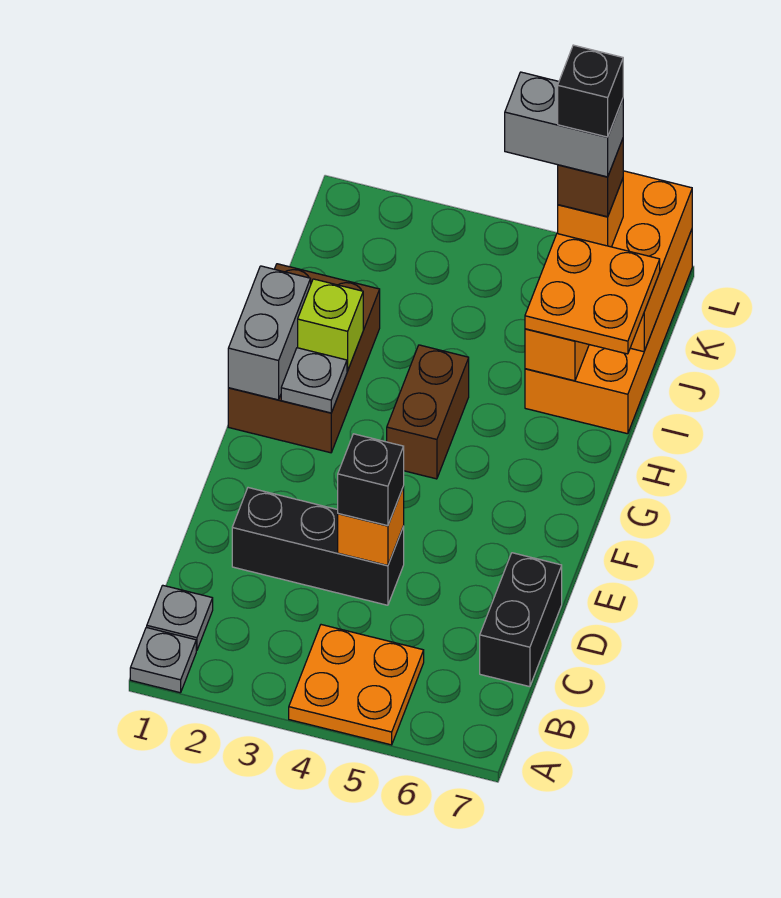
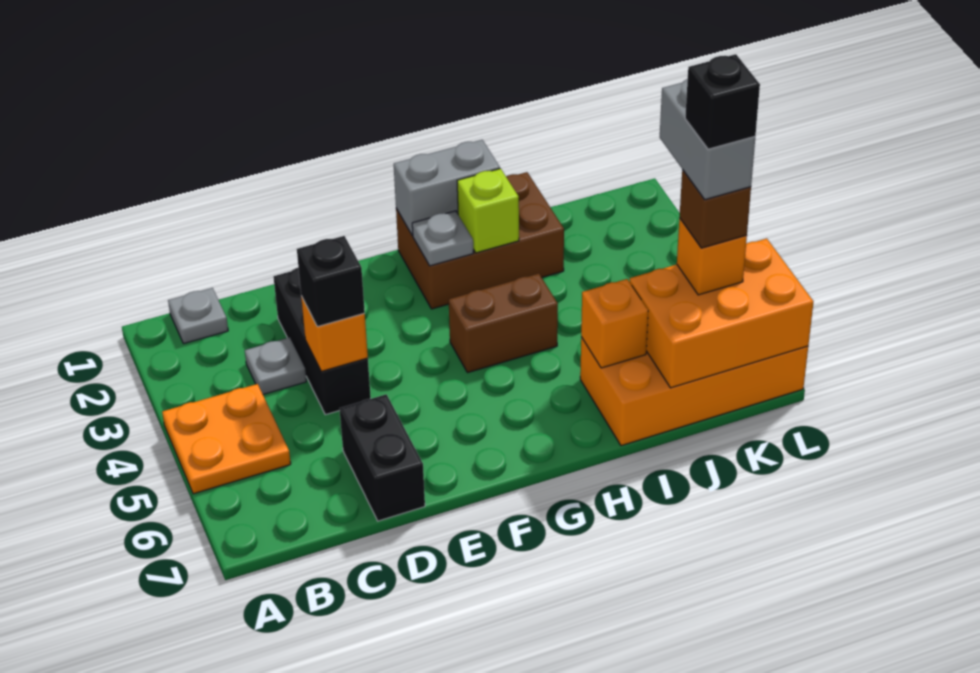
grey plate A1 level 1 -> grey plate C3 level 1
black brick C7:D7 level 1 -> black brick D6:D7 level 1
orange plate I6:J7 level 3 -> none

